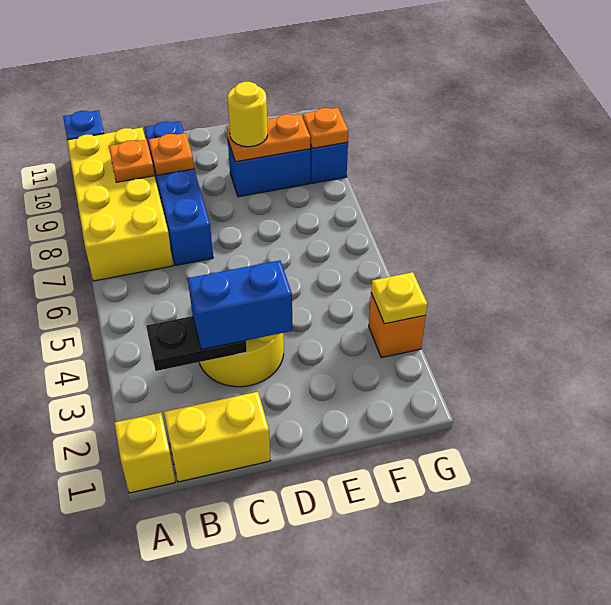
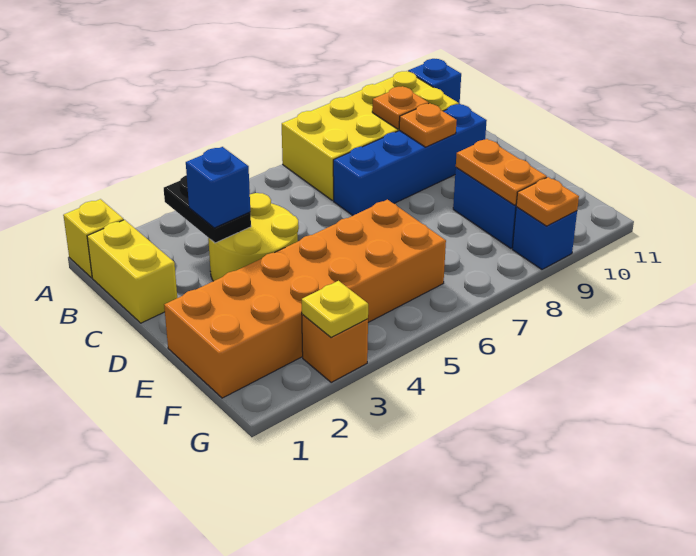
blue brick C3:D3 level 3 -> blue brick C3 level 3
none -> orange brick E1:F6 level 1
yellow round brick E9 level 3 -> none

